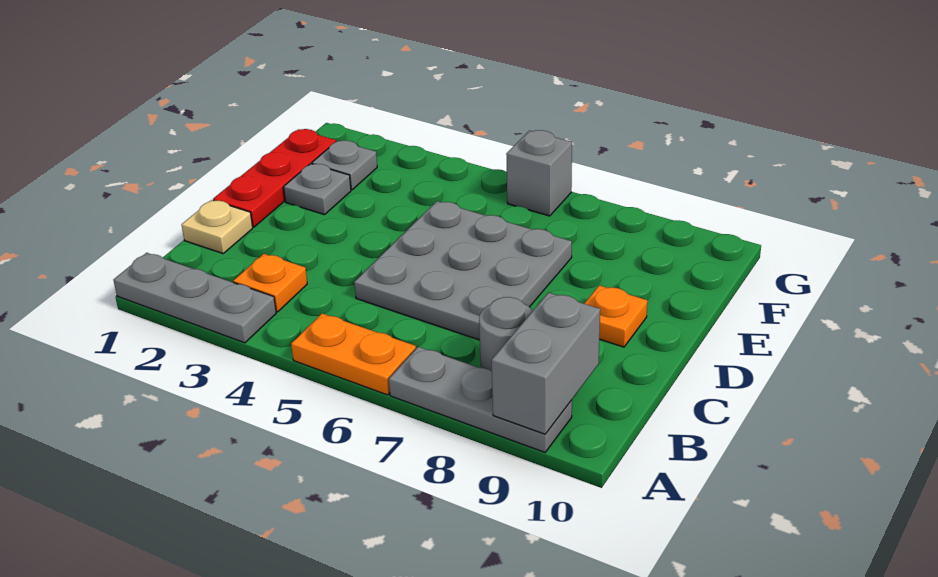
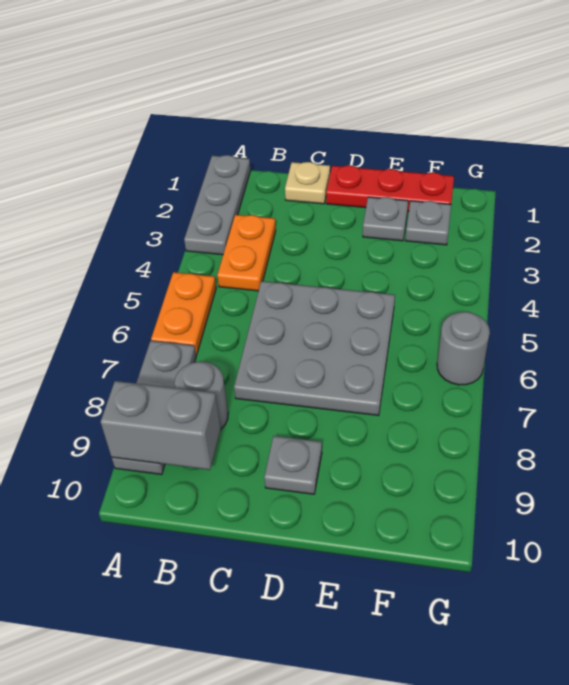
orange plate B3 level 1 -> orange plate B3:B4 level 1
orange plate D9 level 1 -> grey plate D9 level 1
grey brick G6 level 1 -> grey round brick G6 level 1

